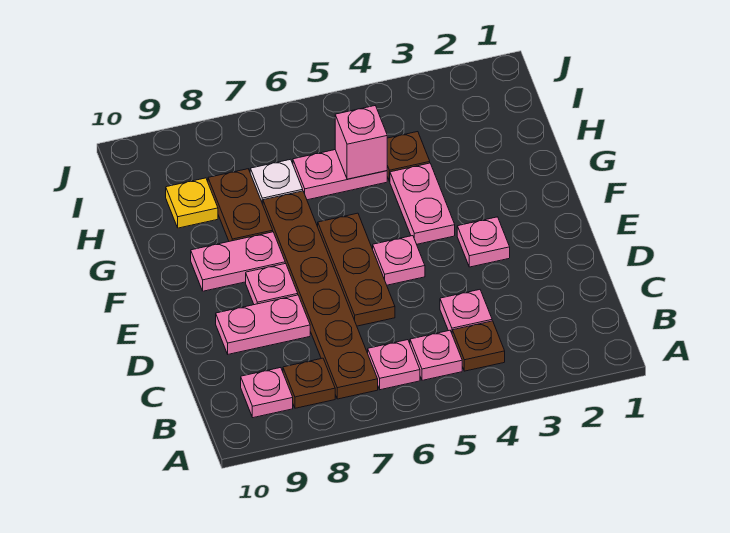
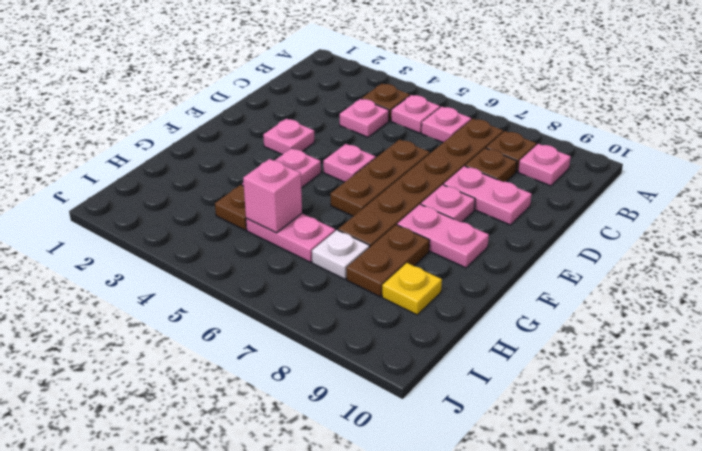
none -> brown plate C8 level 1

